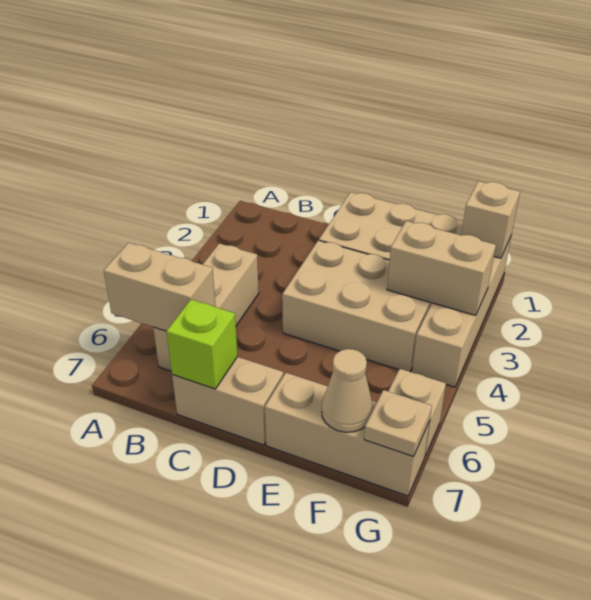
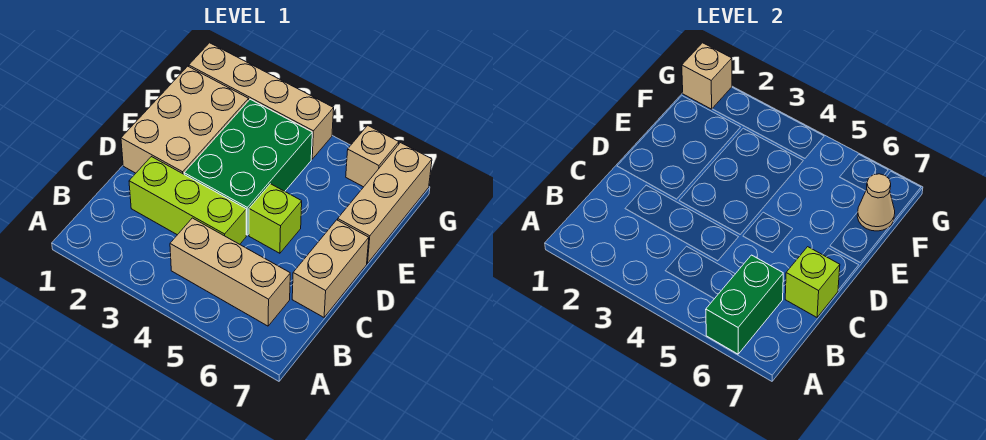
tan brick A6:B6 level 2 -> green brick A6:B6 level 2
none -> lime brick C2:C4 level 1
tan brick D3:F4 level 1 -> green brick D3:F4 level 1
none -> lime brick D5 level 1
tan brick F3:G3 level 2 -> none
tan plate G7 level 2 -> none

